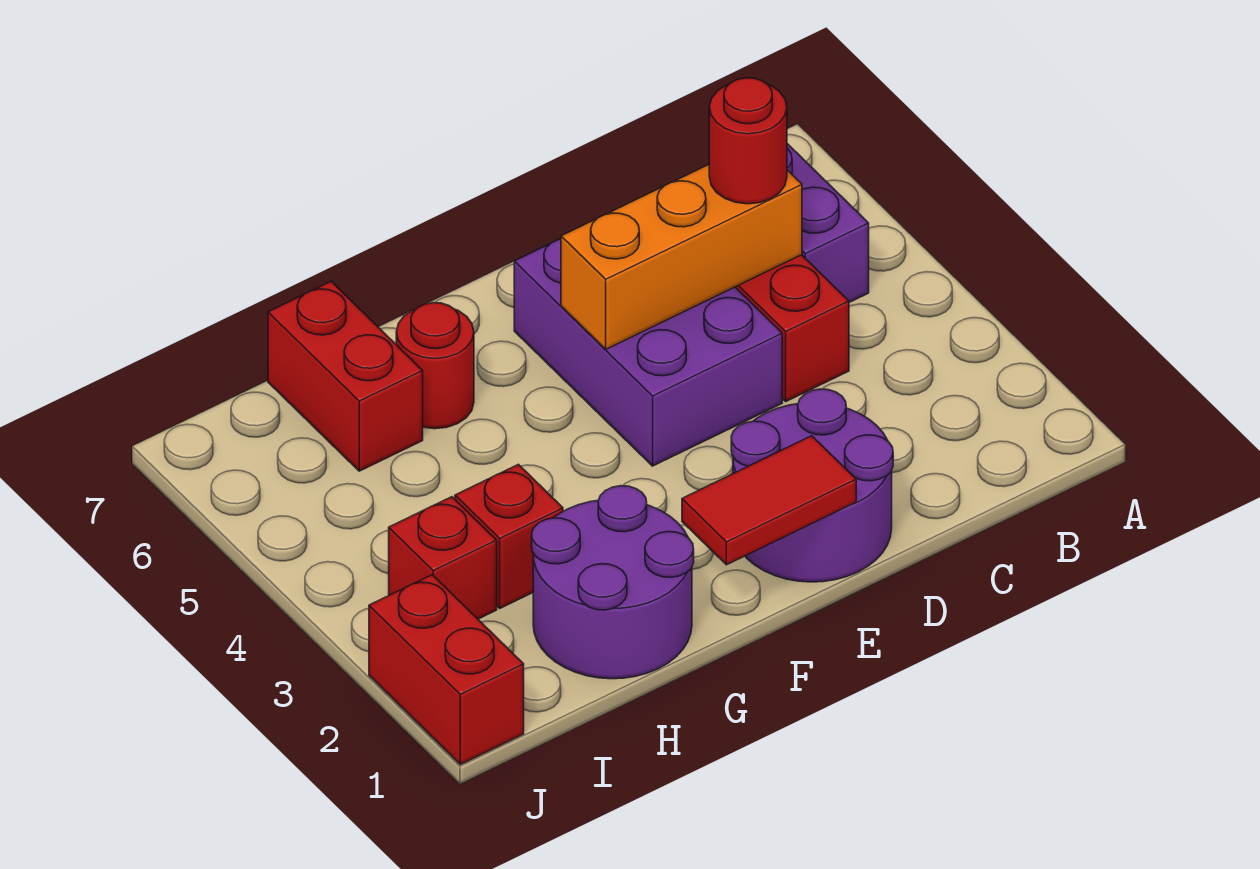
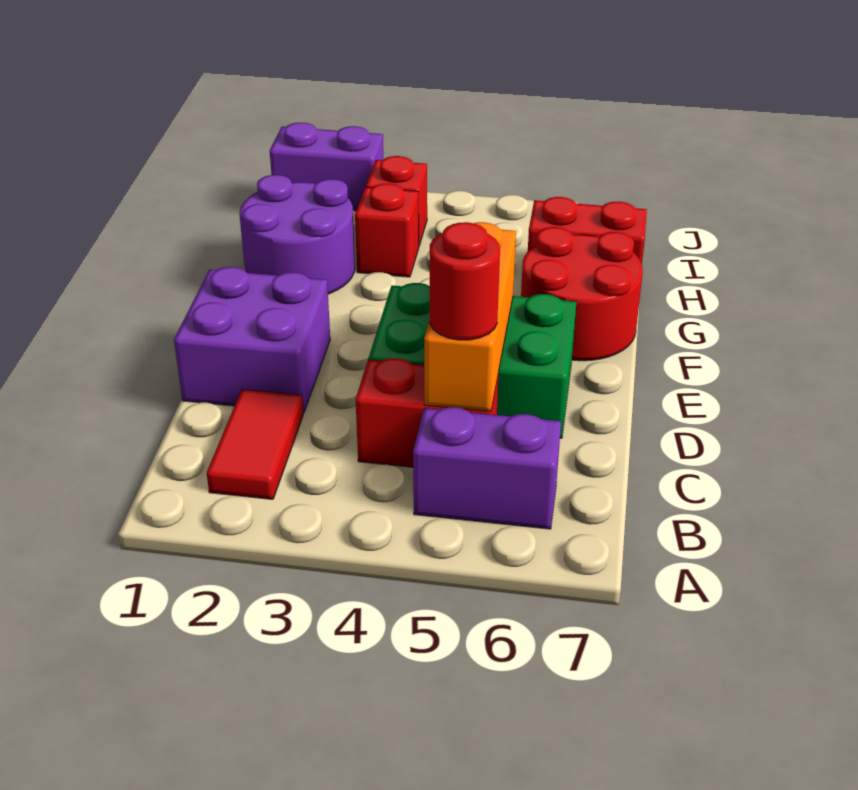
purple round brick D1:E2 level 1 -> purple brick D1:E2 level 1
purple brick D4:E6 level 1 -> green brick D4:E6 level 1
red tile E1:F1 level 2 -> red tile B2:C2 level 1
red round brick G6 level 1 -> red round brick F6:G7 level 1
red brick J1:J2 level 1 -> purple brick J1:J2 level 1

